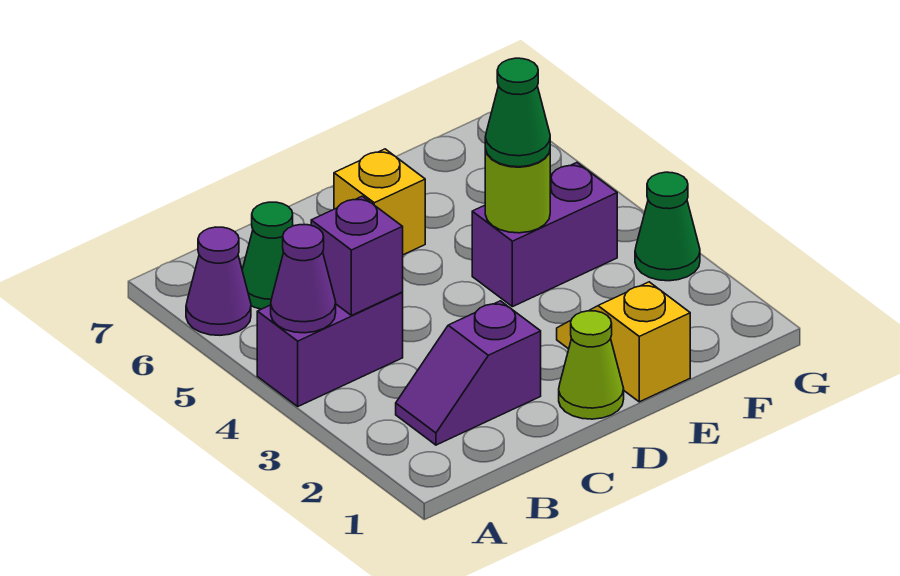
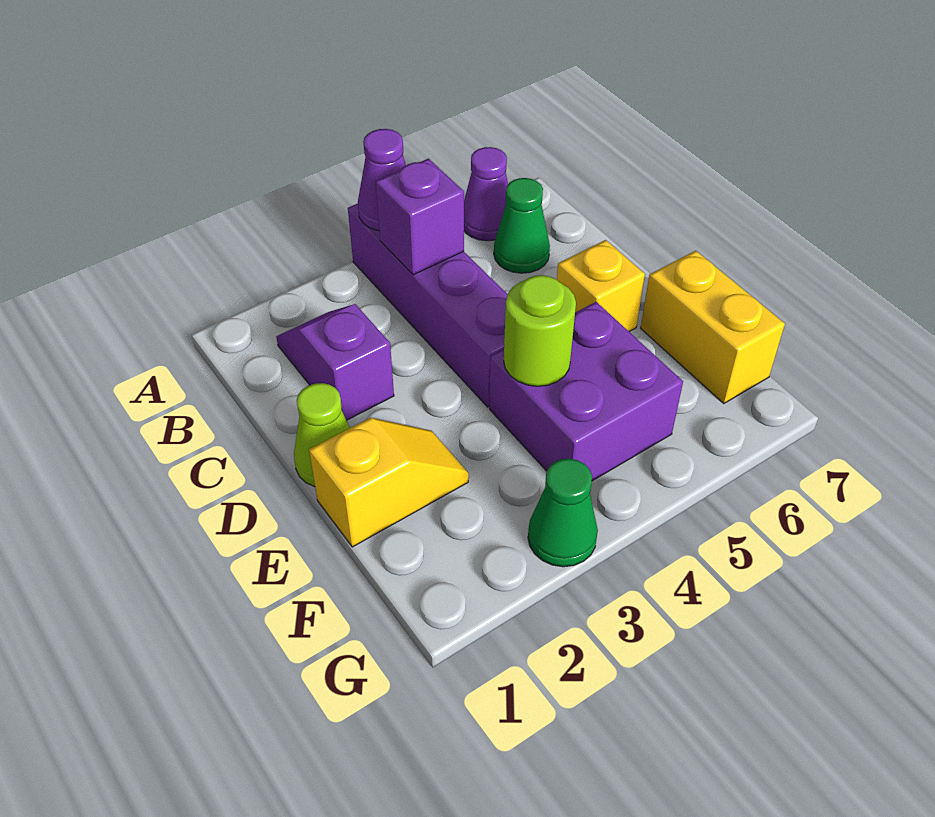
purple brick A4:B4 level 1 -> purple brick A4:D4 level 1
purple brick E4:F4 level 1 -> purple brick E4:F5 level 1
green cone E4 level 3 -> none
none -> yellow brick E7:F7 level 1

